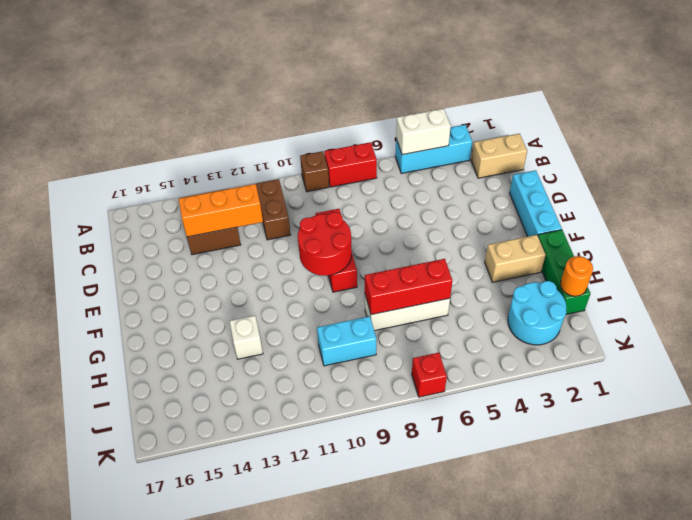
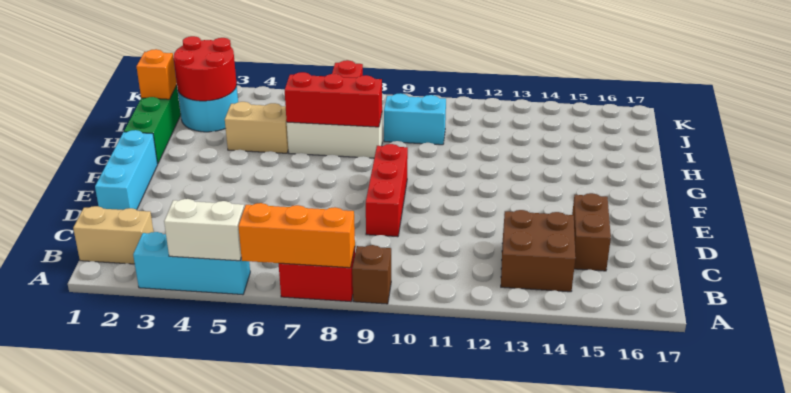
brown brick B11:C11 level 1 -> brown brick C15:D15 level 1
orange brick C12:C14 level 2 -> orange brick A6:A8 level 2
red round brick E9:F10 level 2 -> red round brick I2:J3 level 2
tan brick G2:G3 level 1 -> tan brick H4:H5 level 1
white brick H13 level 1 -> none
orange round brick I1 level 2 -> orange brick I1 level 2

